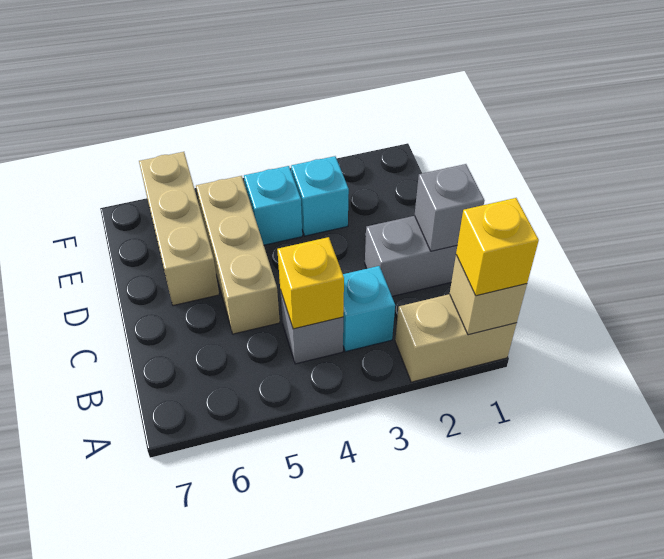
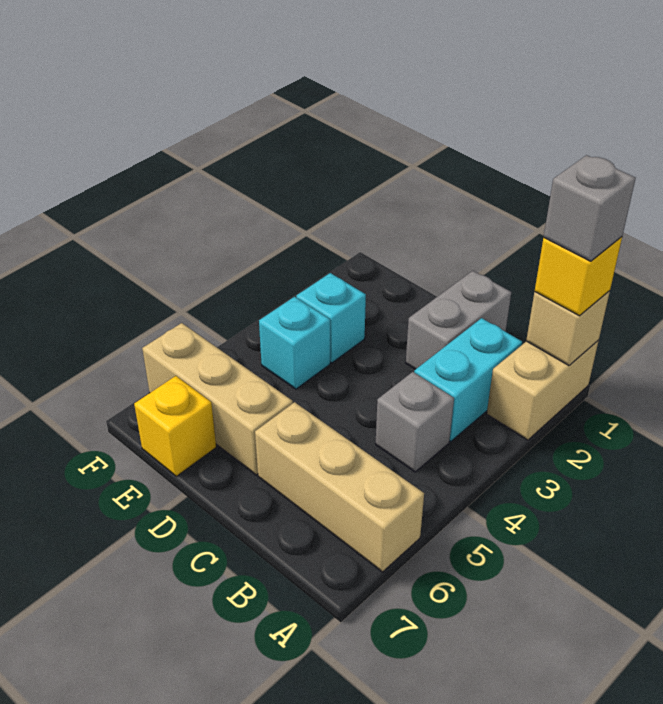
cyan brick B3 level 1 -> cyan brick B2:B3 level 1
yellow brick B4 level 2 -> yellow brick E7 level 1
grey brick C1 level 2 -> grey brick A1 level 4
tan brick C5:E5 level 1 -> tan brick A6:C6 level 1

